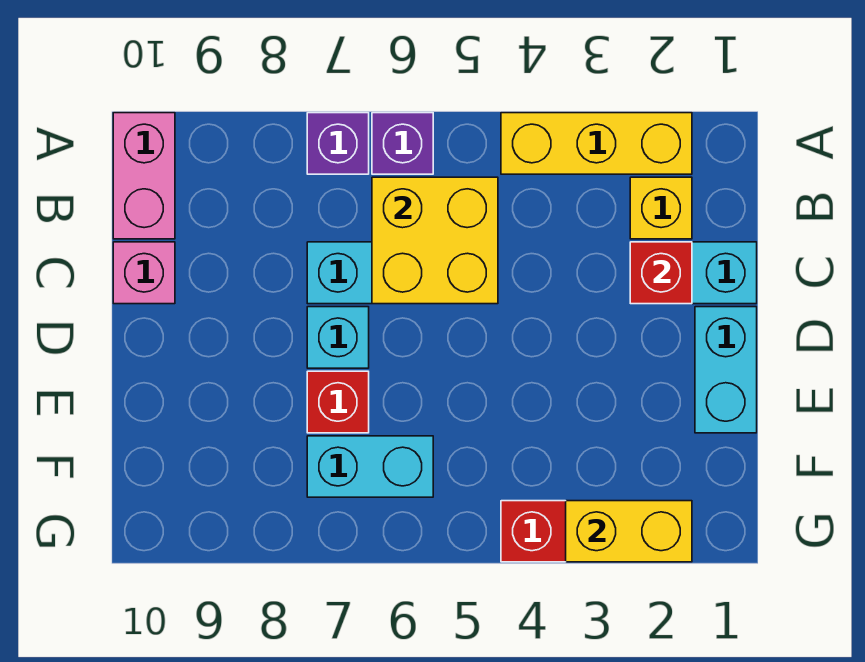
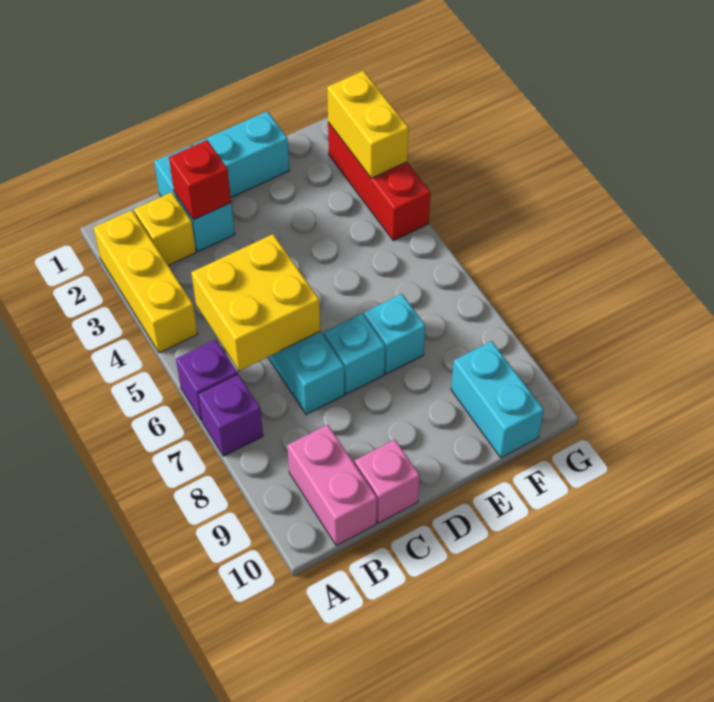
pink brick A10:B10 level 1 -> pink brick B9:B10 level 1
red brick E7 level 1 -> cyan brick E7 level 1
cyan brick F6:F7 level 1 -> cyan brick F9:F10 level 1

